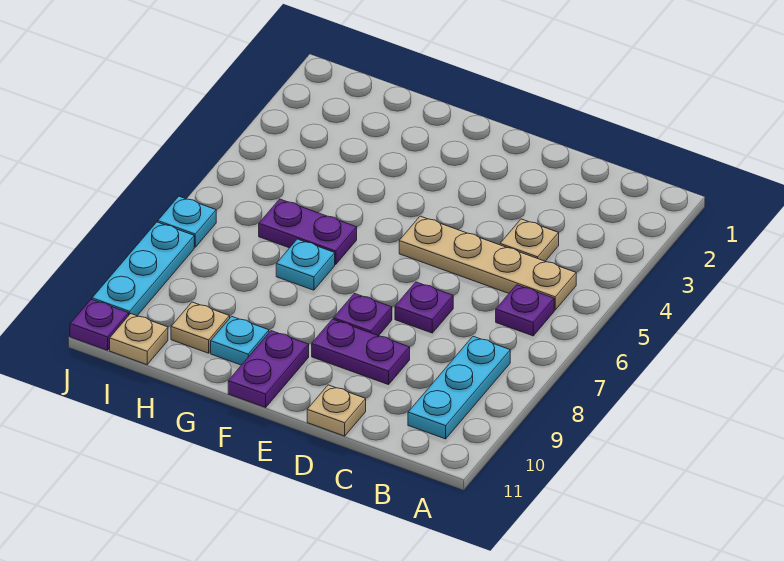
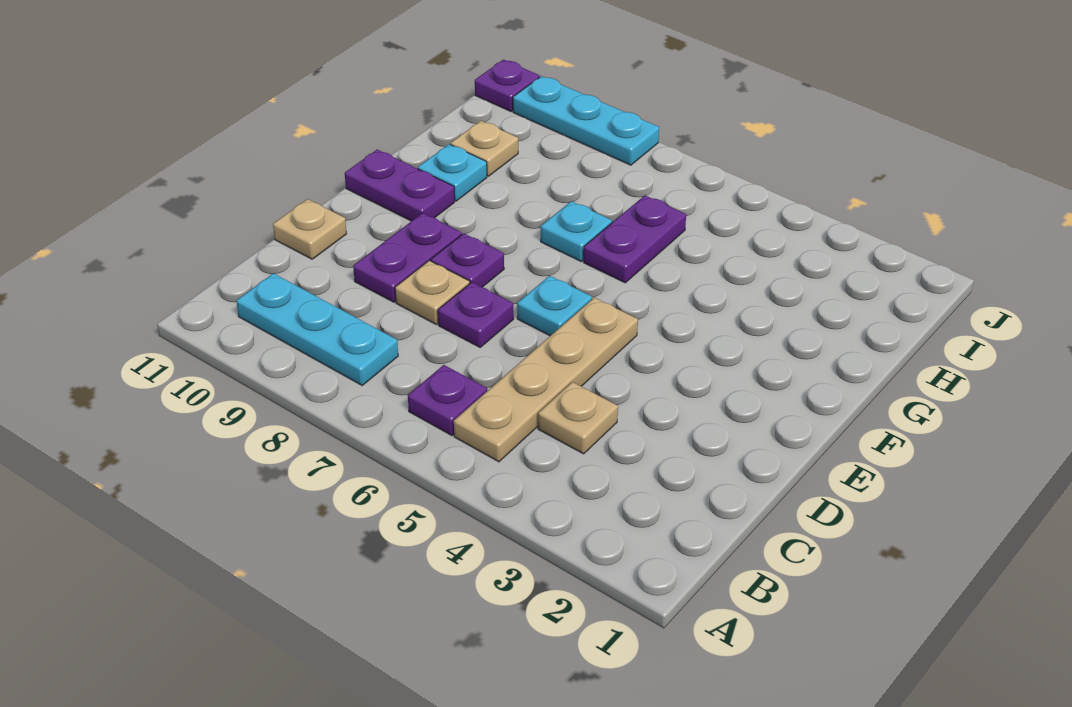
tan plate I11 level 1 -> tan plate D8 level 1
cyan plate J7 level 1 -> cyan plate E6 level 1

